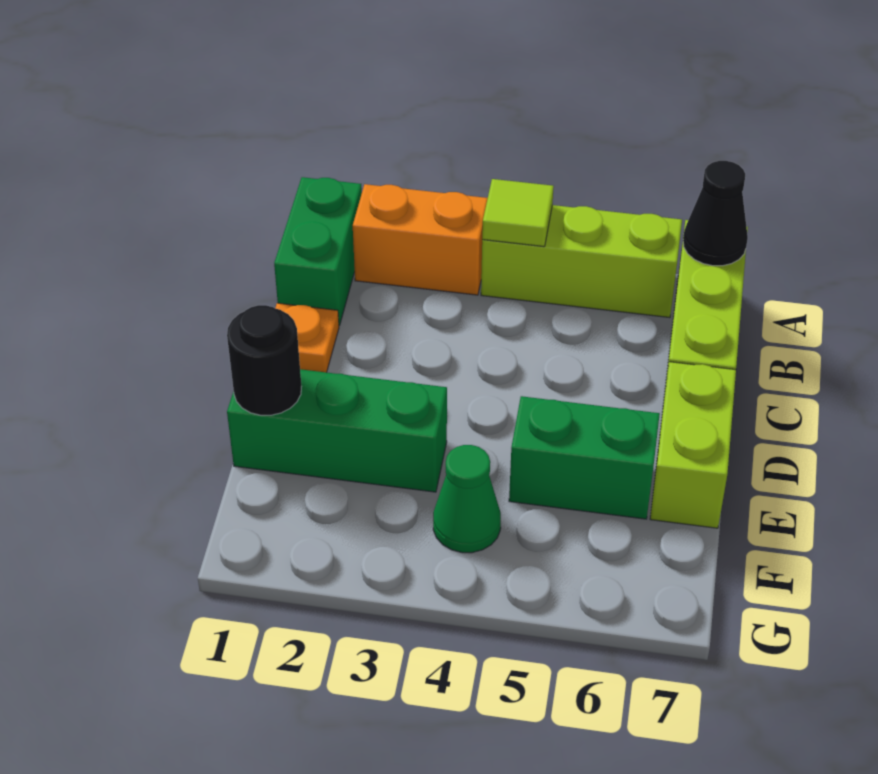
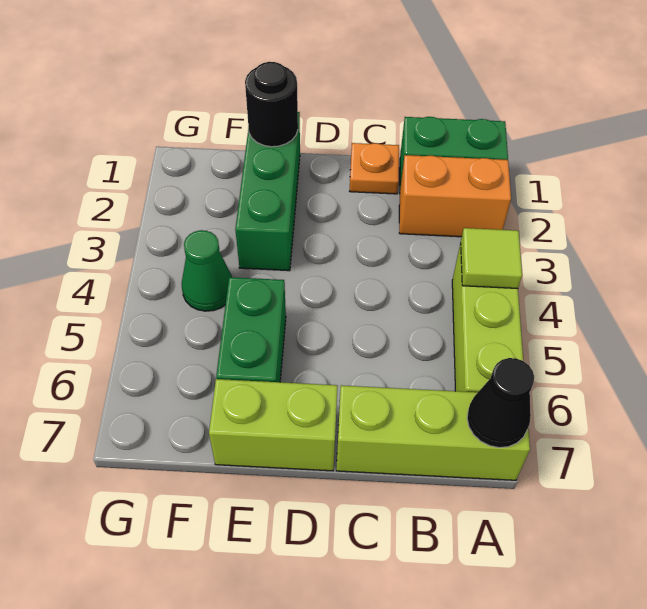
orange brick A2:A3 level 1 -> orange brick A2:B2 level 1

